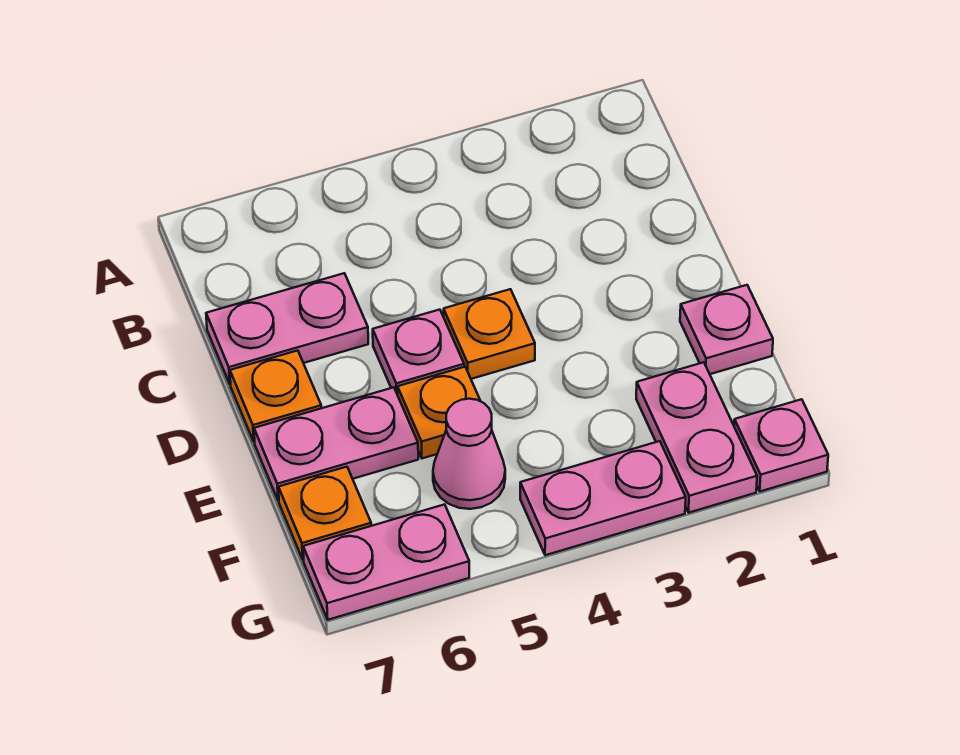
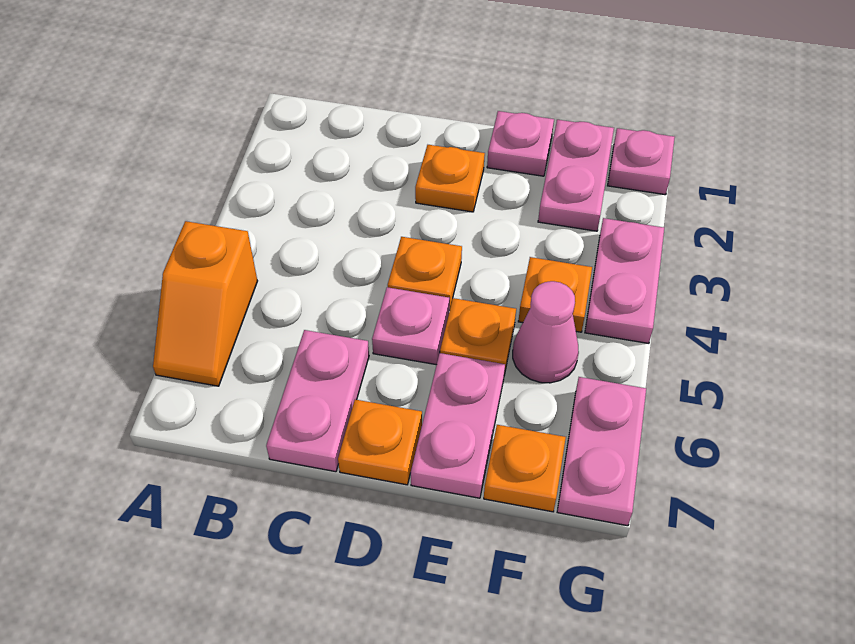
none -> orange slope A5:A6 level 1 top 5
none -> orange plate D2 level 1
pink plate F2:G2 level 1 -> pink plate F1:F2 level 1
none -> orange plate F4 level 1

